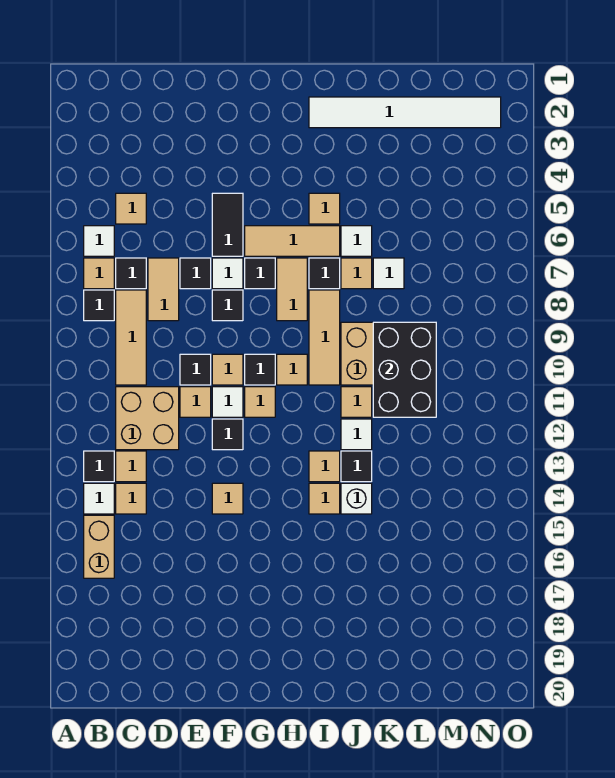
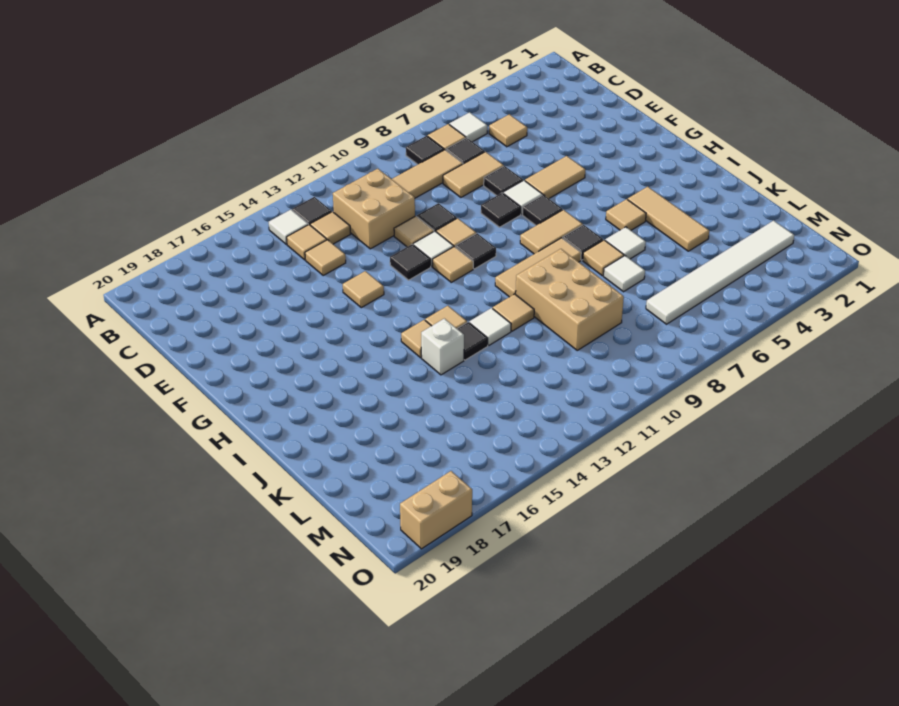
tan brick B15:B16 level 1 -> tan brick O18:O19 level 1
black tile F5:F6 level 1 -> tan tile F5:F6 level 1
tan tile G6:I6 level 1 -> tan tile I4:K4 level 1
tan tile H10 level 1 -> tan tile D14 level 1
white tile I2:N2 level 1 -> white tile M2:M7 level 1
black brick K9:L11 level 2 -> none

